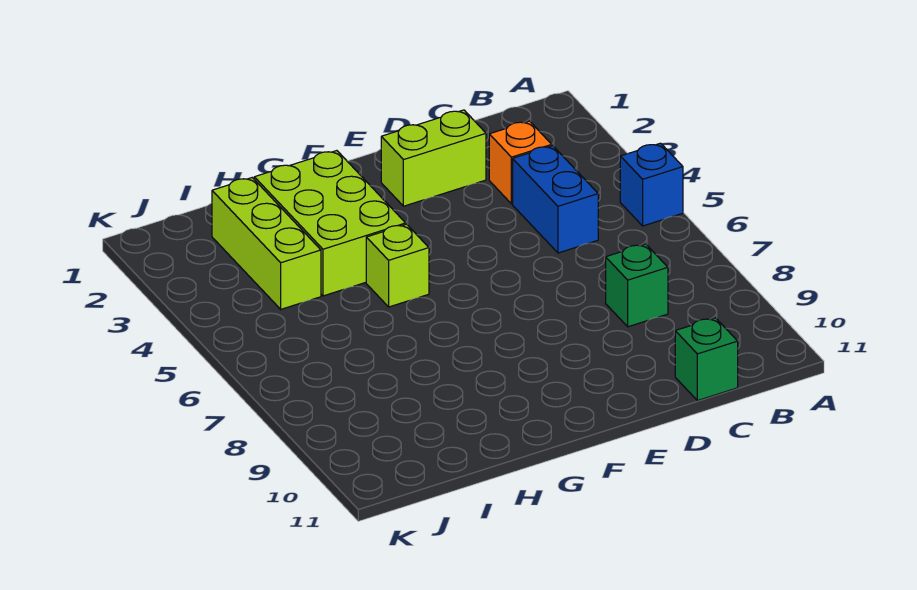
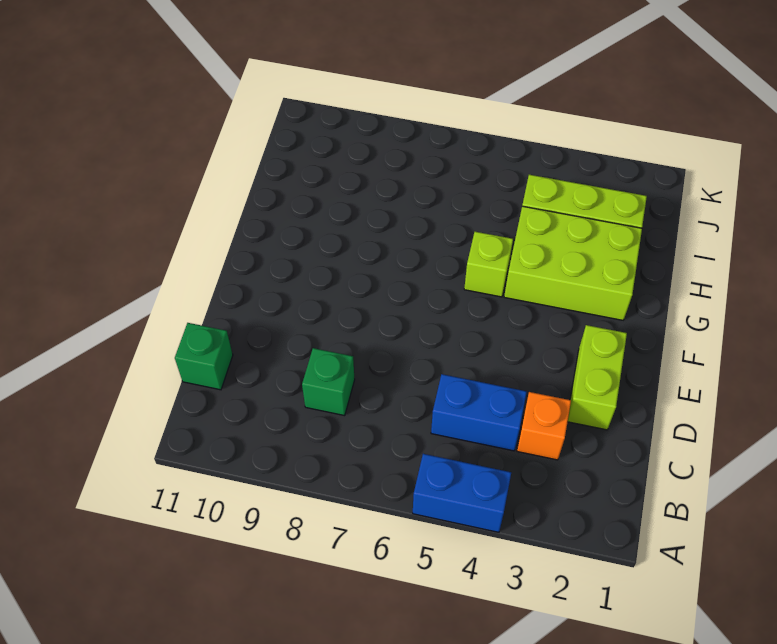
blue brick A5 level 1 -> blue brick A4:A5 level 1

